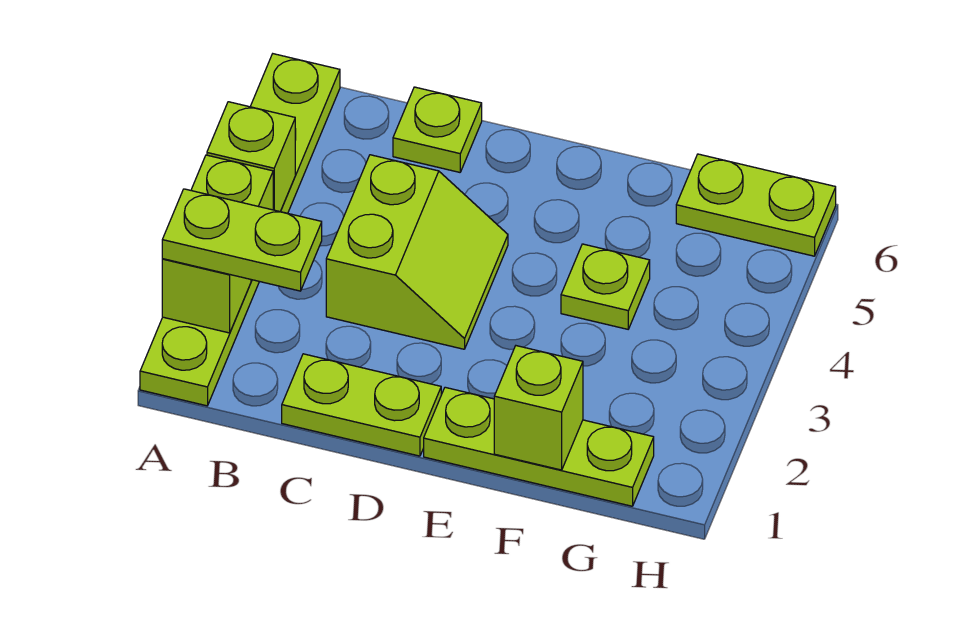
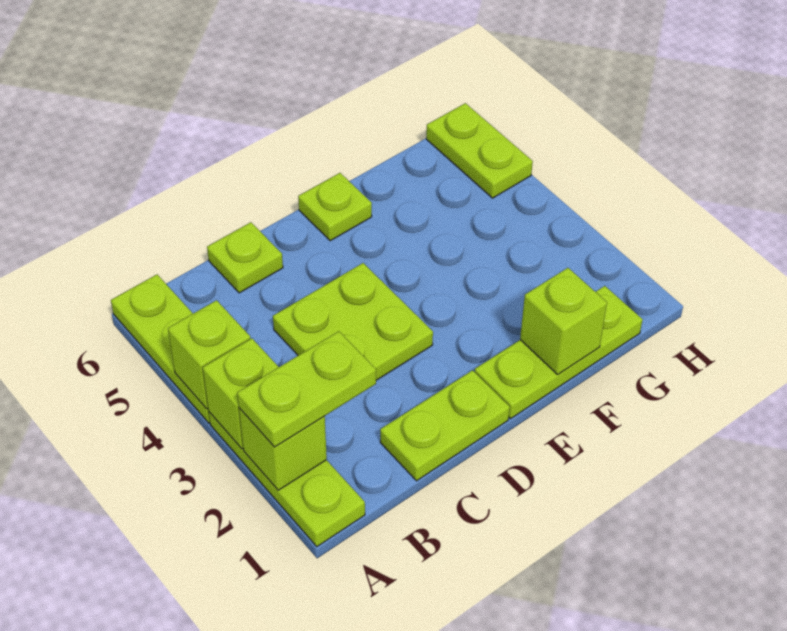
lime slope C3:D4 level 1 top C -> lime plate C3:D4 level 1
lime plate F4 level 1 -> lime plate E6 level 1
lime plate G6:H6 level 1 -> lime plate H5:H6 level 1

